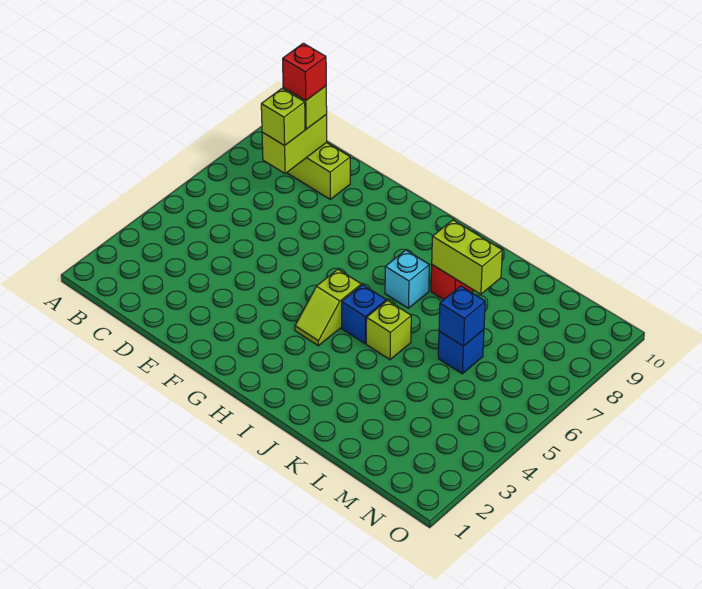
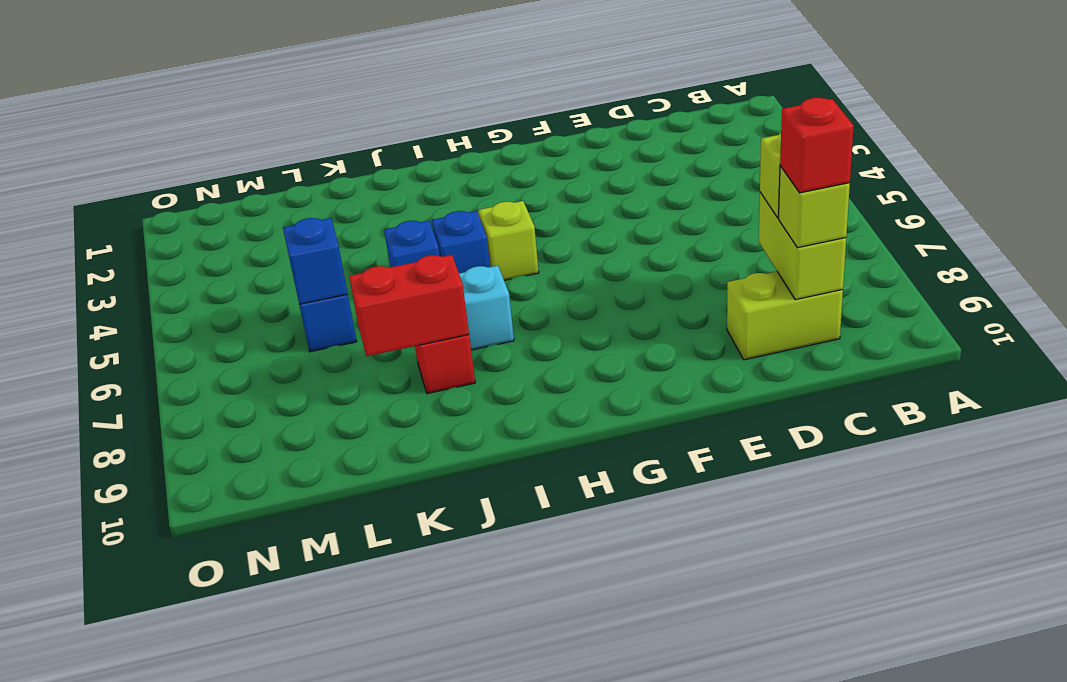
lime brick J5 level 1 -> blue brick J5 level 1
lime brick J8:K8 level 2 -> red brick J8:K8 level 2

